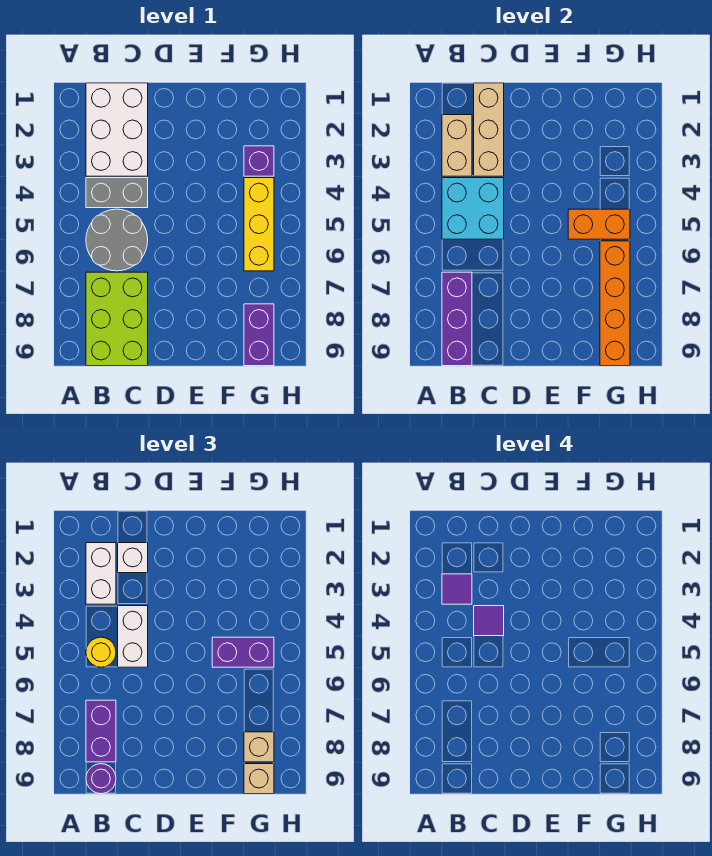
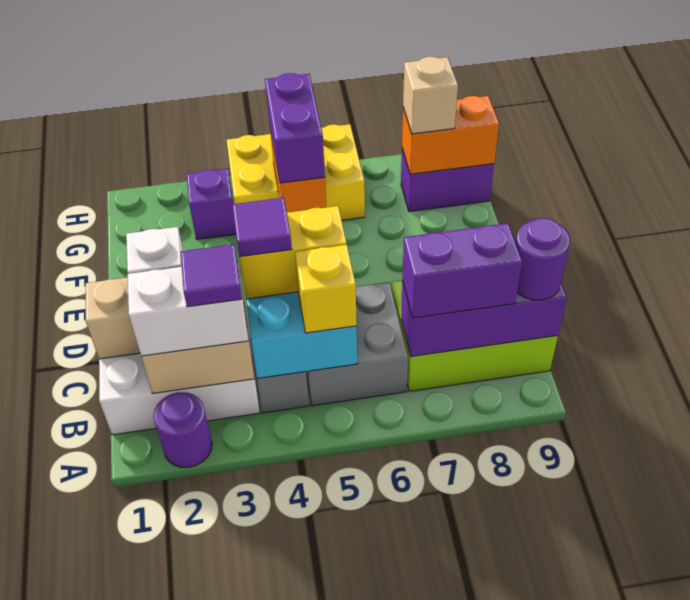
none -> purple round brick A2 level 1
grey round brick B5:C6 level 1 -> grey brick B5:C6 level 1
yellow round brick B5 level 3 -> yellow brick B5 level 3
white brick C4:C5 level 3 -> yellow brick C4:C5 level 3
yellow brick G4:G6 level 1 -> yellow brick G4:H6 level 1
orange brick G6:G9 level 2 -> orange brick G8:G9 level 2
tan brick G9 level 3 -> none

